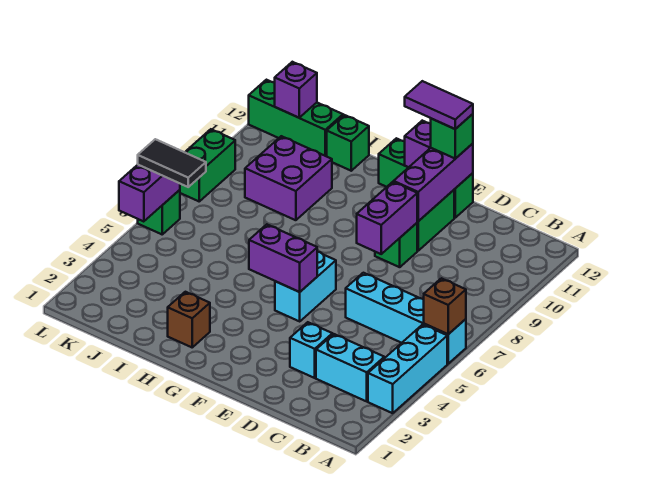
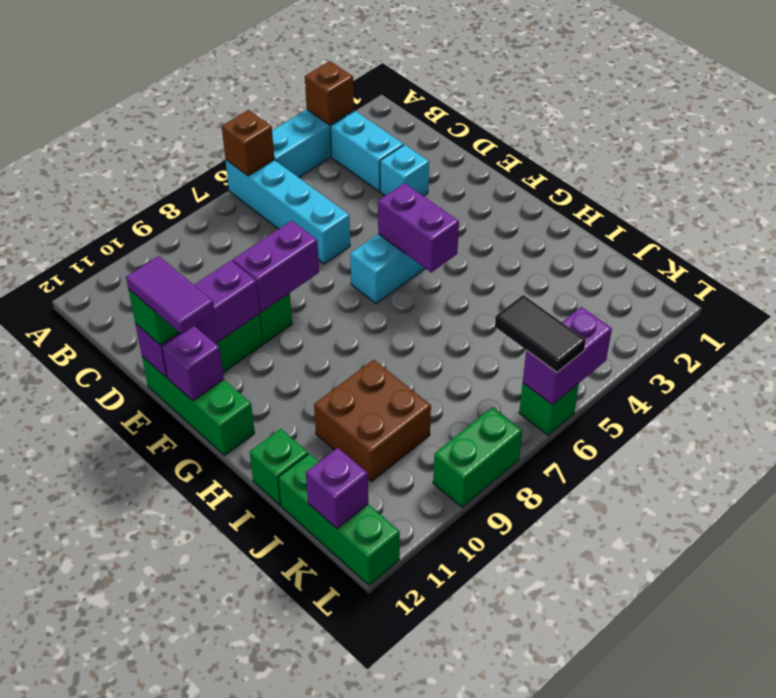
brown brick H2 level 1 -> brown brick A3 level 2
purple brick I9:J10 level 1 -> brown brick I9:J10 level 1

